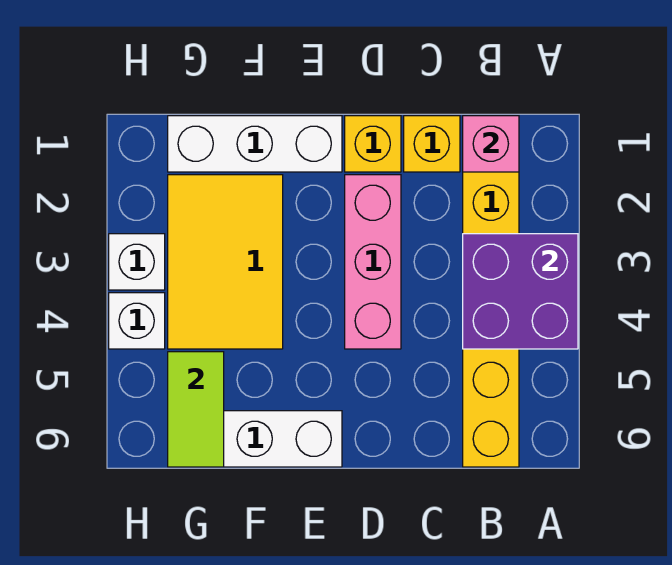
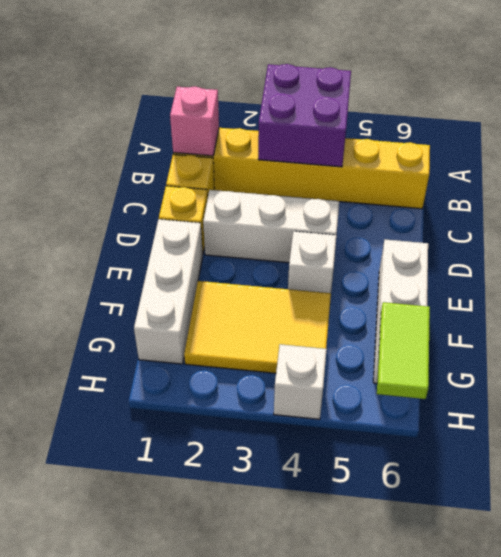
pink brick D2:D4 level 1 -> white brick D2:D4 level 1
lime tile G5:G6 level 2 -> lime tile G6:H6 level 2
white brick H3 level 1 -> white brick E4 level 1

